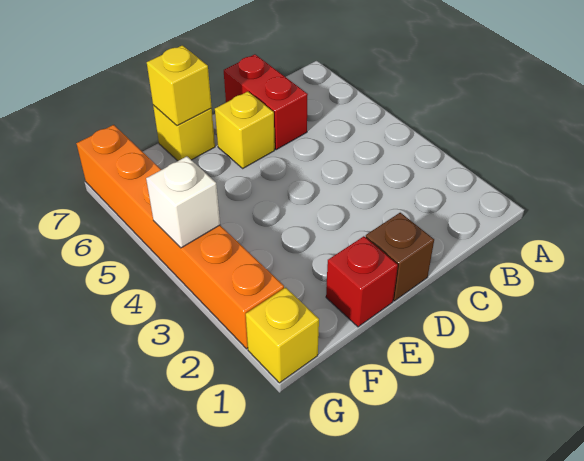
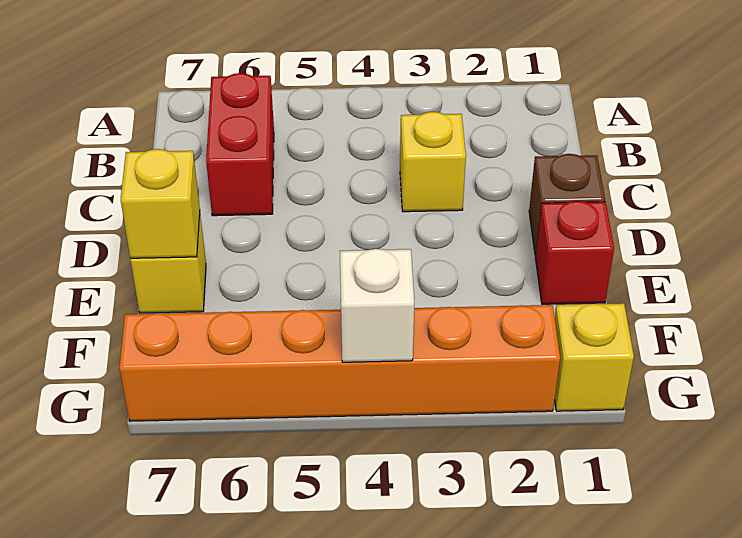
red brick C6:C7 level 1 -> red brick B6:C6 level 1
yellow brick D6 level 1 -> yellow brick C3 level 1

